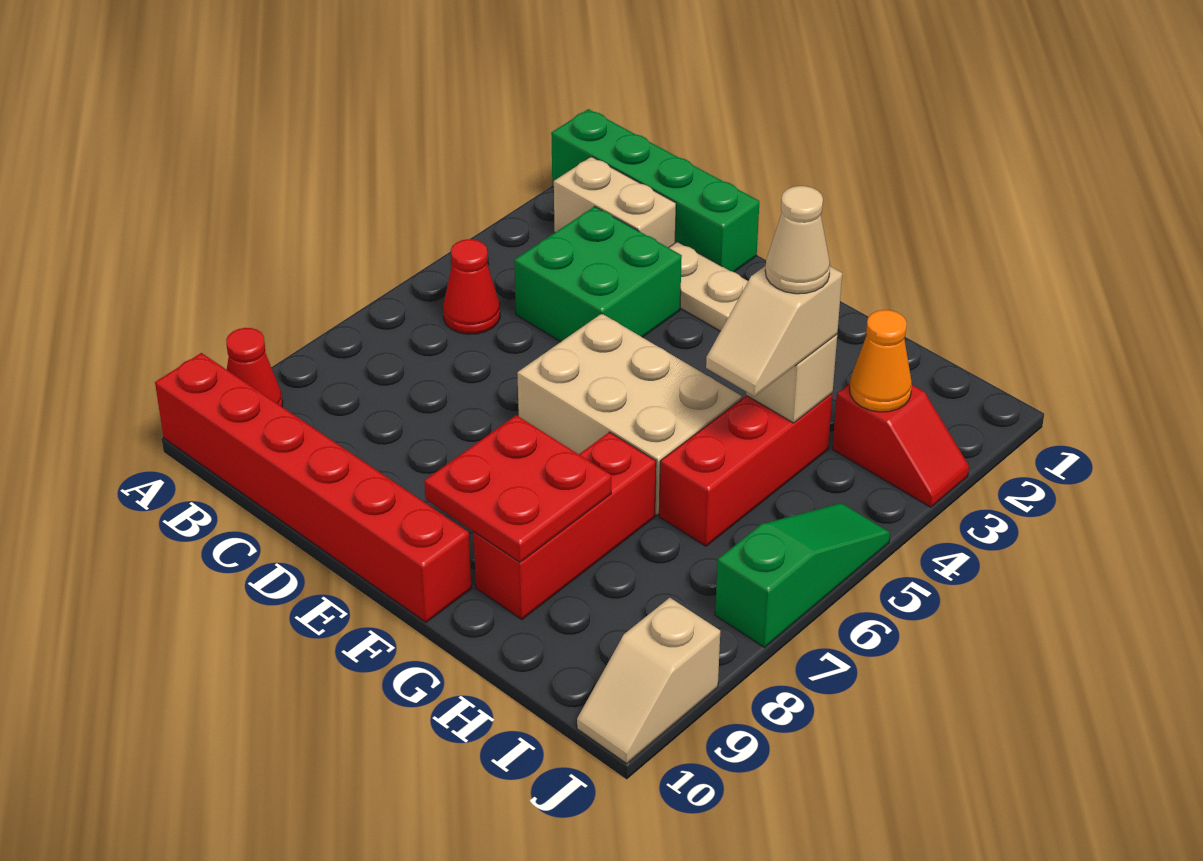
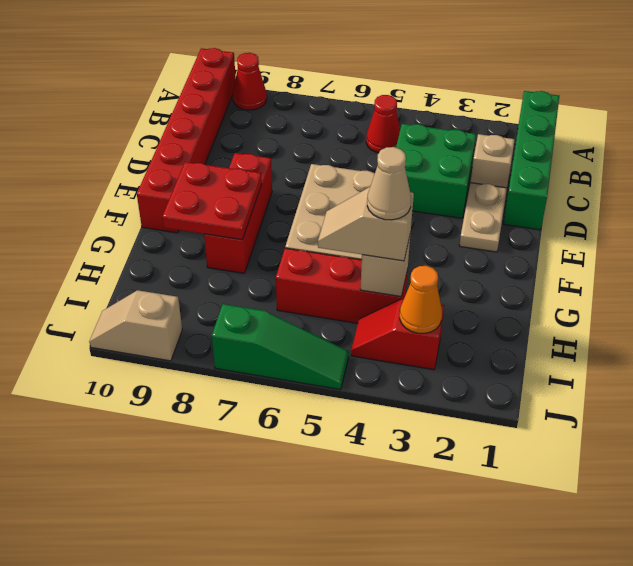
tan brick B2:C2 level 1 -> tan brick C2 level 1
red brick G7:G9 level 1 -> red brick E8:G8 level 1
red slope I3:J3 level 1 top I -> red slope I3:I4 level 1 top 3

